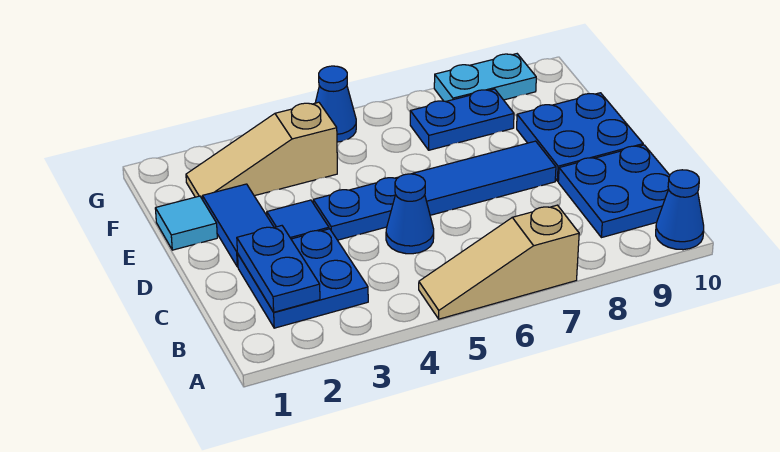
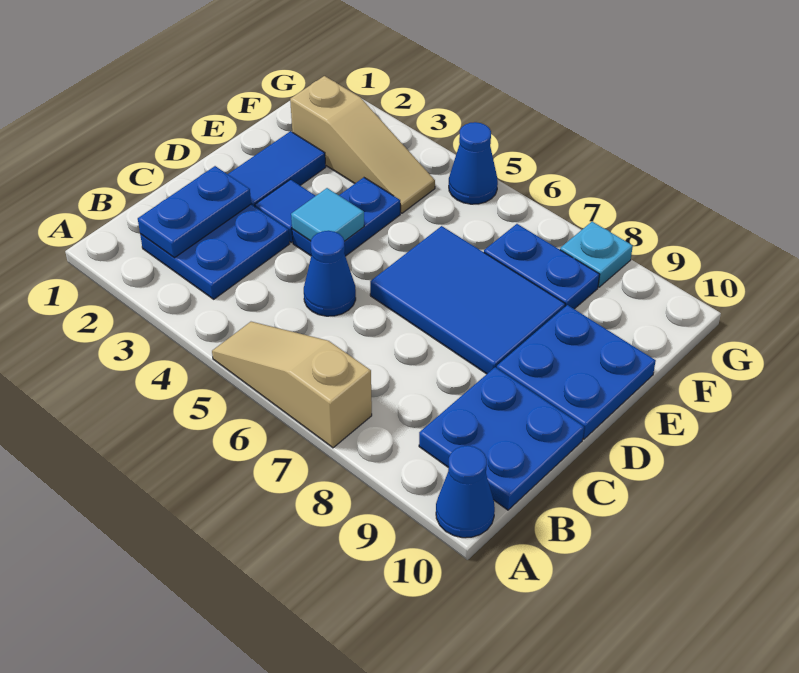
blue plate D4:D5 level 1 -> blue plate D4:E4 level 1
blue tile D6:D8 level 1 -> blue tile D6:E8 level 1
cyan tile E1 level 1 -> cyan tile D4 level 2
tan slope F2:F4 level 1 top 4 -> tan slope F2:F4 level 1 top 2
cyan plate G8:G9 level 1 -> cyan plate G8 level 1

